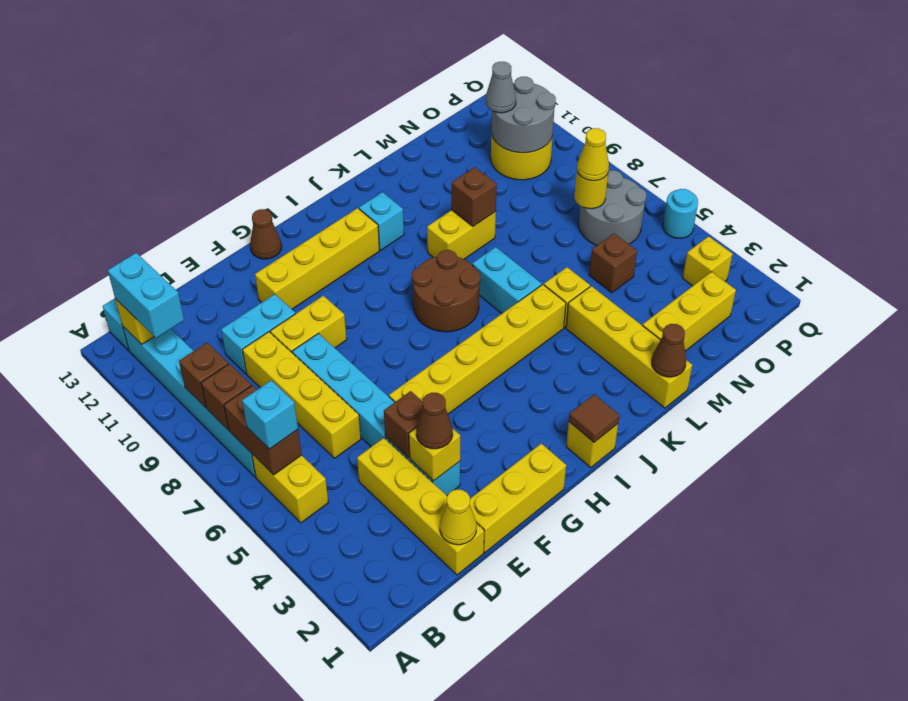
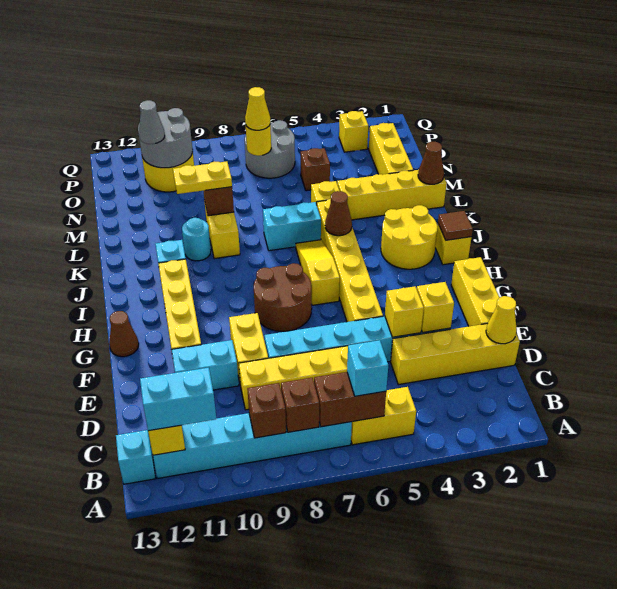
cyan brick D10:E10 level 1 -> cyan brick E10:E11 level 1
brown cone E3 level 3 -> brown cone J5 level 2
brown brick E4 level 2 -> yellow brick E4 level 2
none -> yellow slope H6:J6 level 1 top H
none -> yellow round brick I2:J3 level 1
brown round brick I7:J8 level 1 -> brown round brick G7:H8 level 1
none -> yellow plate L9:L10 level 3
cyan round brick Q5 level 1 -> cyan round brick K10 level 1

